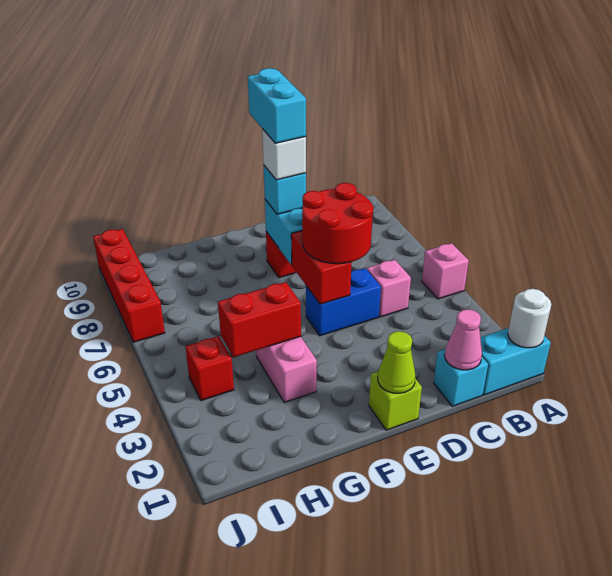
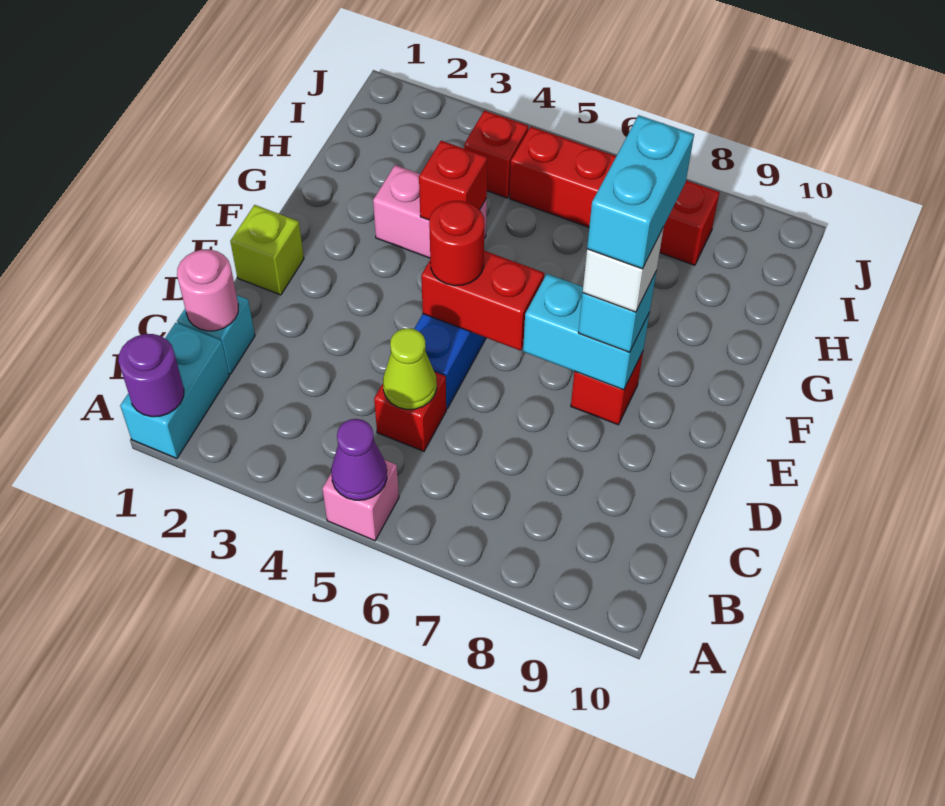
white round brick A1 level 2 -> purple round brick A1 level 2
none -> purple cone A5 level 2
pink cone C1 level 2 -> pink round brick C1 level 2
pink brick C5 level 1 -> red brick C5 level 1
red round brick D5:E6 level 3 -> red round brick E5 level 3
lime cone E1 level 2 -> lime cone C5 level 2
cyan brick E8:E9 level 5 -> cyan brick E8:F8 level 5
red brick G4:H4 level 2 -> red brick G4 level 2
red brick J7:J10 level 1 -> red brick I5:I8 level 1

